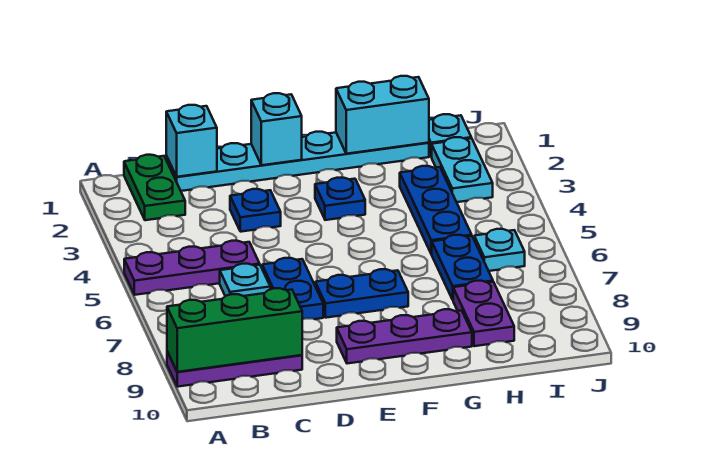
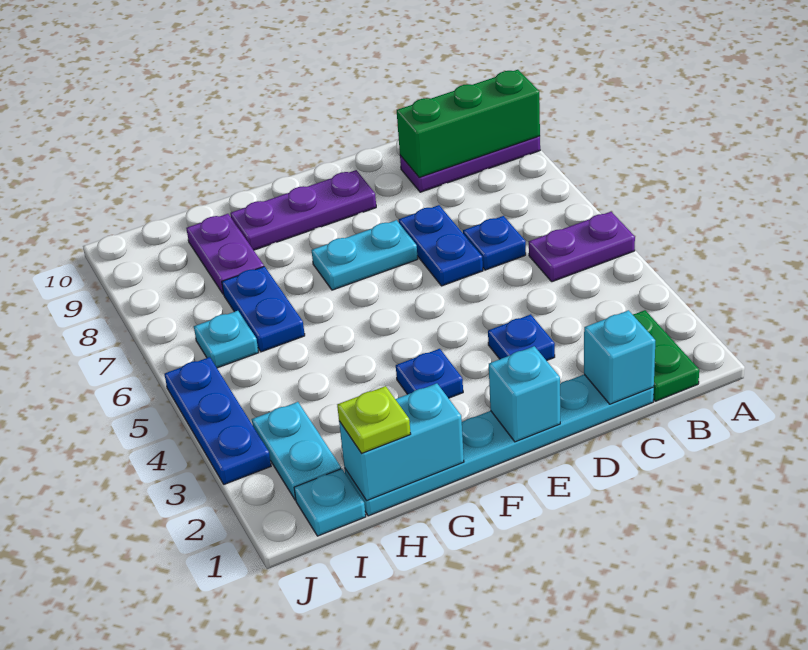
purple plate A5:C5 level 1 -> purple plate A5:B5 level 1
cyan plate C6 level 1 -> blue plate C6 level 1
blue plate E7:F7 level 1 -> cyan plate E7:F7 level 1
none -> lime plate H1 level 3
blue plate H3:H5 level 1 -> blue plate J3:J5 level 1

